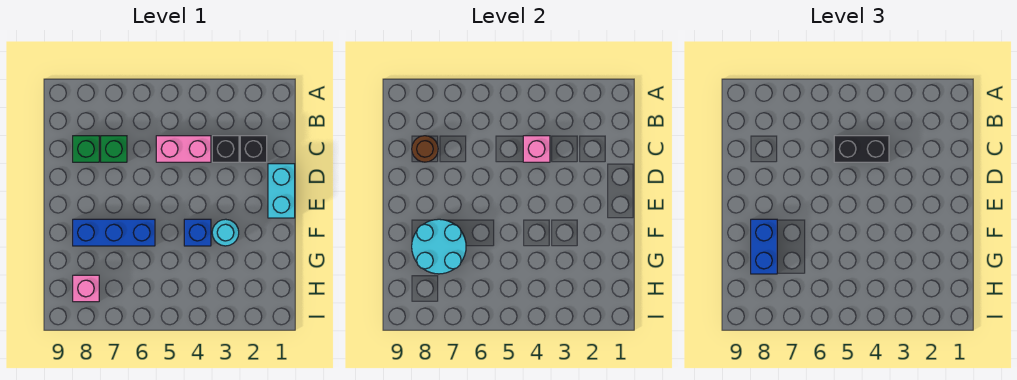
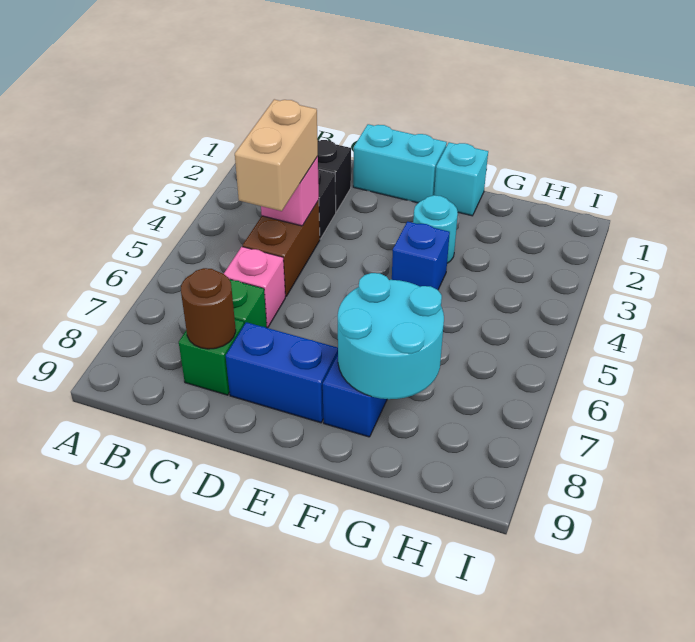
pink brick C4:C5 level 1 -> brown brick C4:C5 level 1
black brick C4:C5 level 3 -> tan brick C4:C5 level 3
none -> cyan brick F1 level 1
blue brick F8:G8 level 3 -> blue brick D8:E8 level 1
pink brick H8 level 1 -> pink brick C6 level 1

